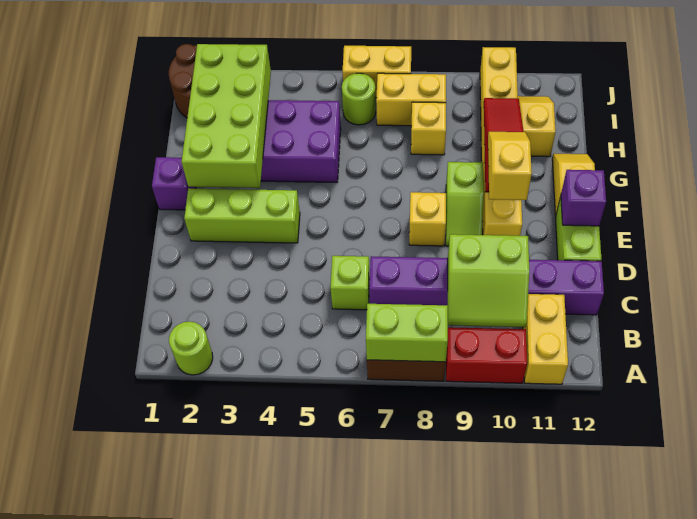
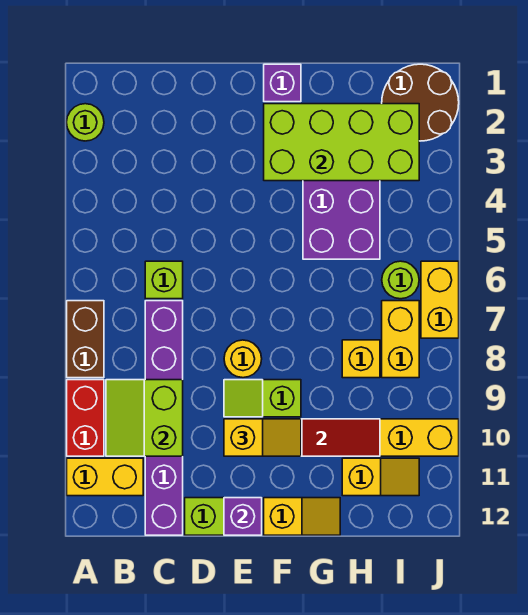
lime brick A7:A8 level 2 -> none
lime brick E2:E4 level 1 -> none
yellow brick E8 level 1 -> yellow round brick E8 level 1

